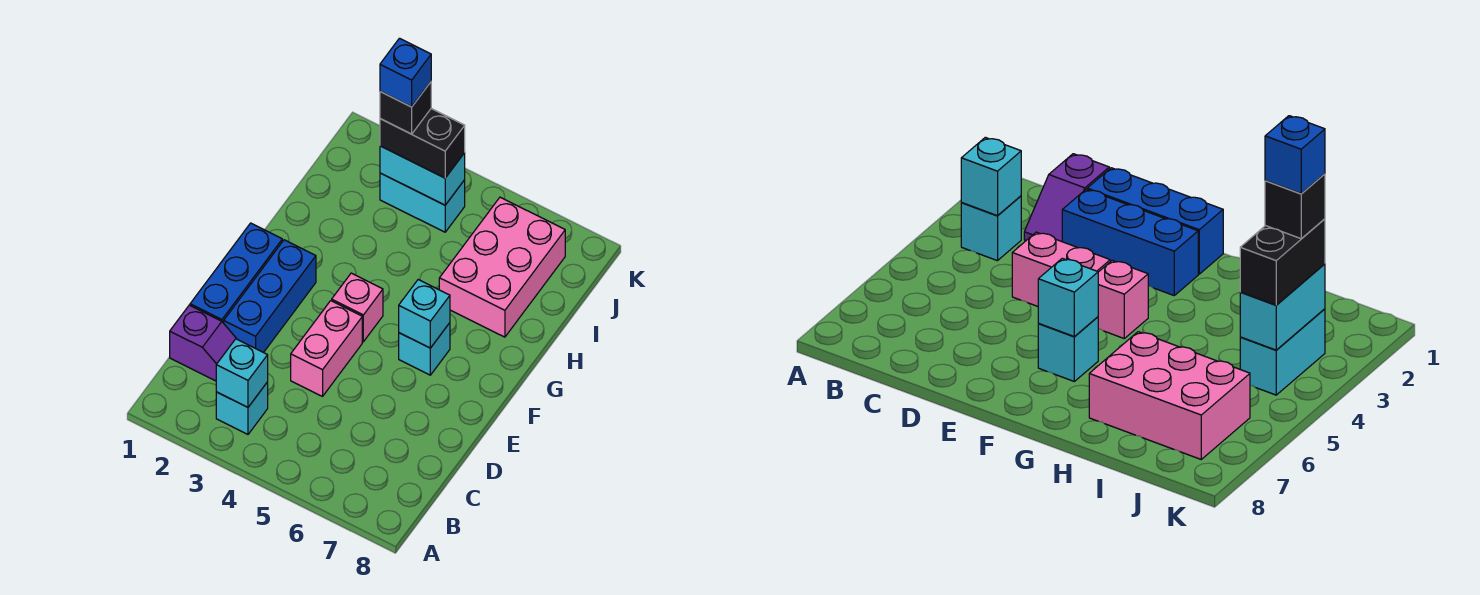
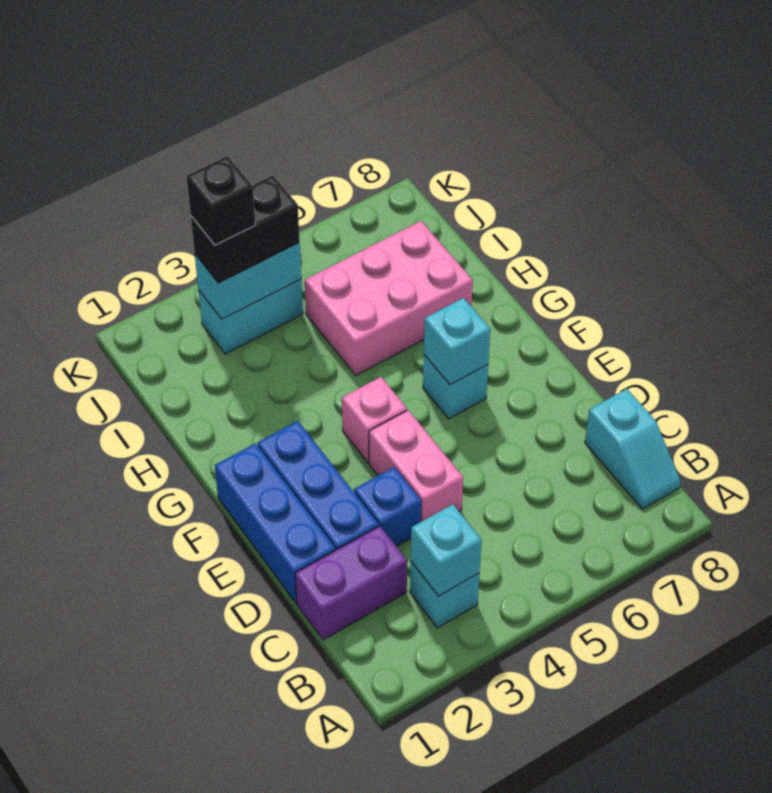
none -> cyan slope B8:C8 level 1 top C
purple slope C1:C2 level 1 top 1 -> purple brick C1:C2 level 1
pink brick H6:J7 level 1 -> pink brick H5:I7 level 1
blue brick J3 level 5 -> blue brick D3 level 1

